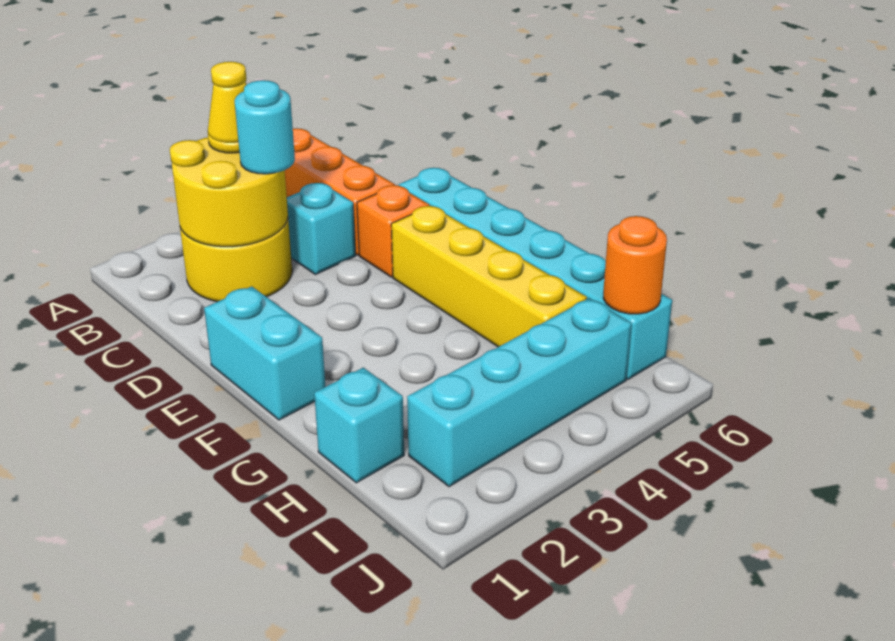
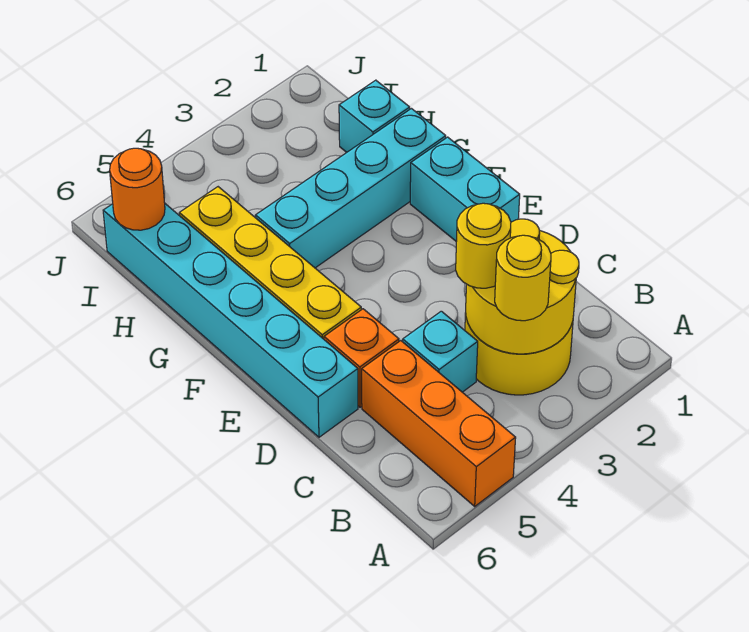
yellow cone B3 level 3 -> yellow round brick B3 level 3
cyan round brick C3 level 3 -> yellow round brick C3 level 3
cyan brick I2:I5 level 1 -> cyan brick G1:G4 level 1

